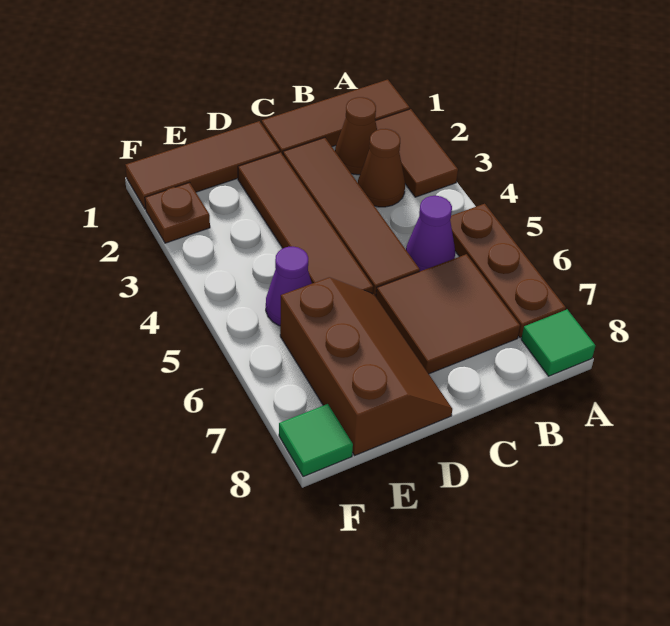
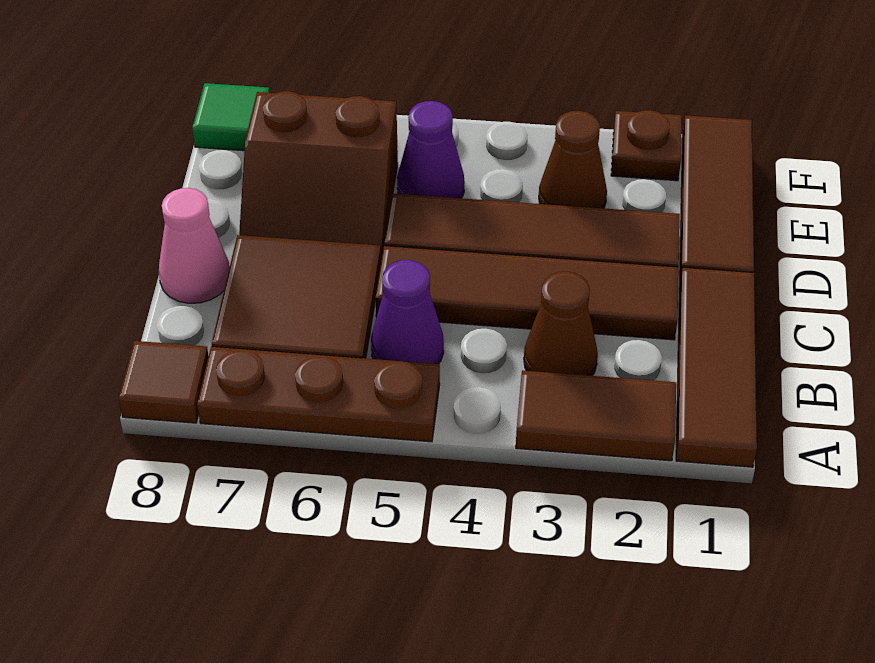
green tile A8 level 1 -> brown tile A8 level 1
brown cone B2 level 1 -> brown cone E3 level 1
none -> pink cone C8 level 1
brown slope D6:E8 level 1 top E -> brown slope D6:E7 level 1 top E

